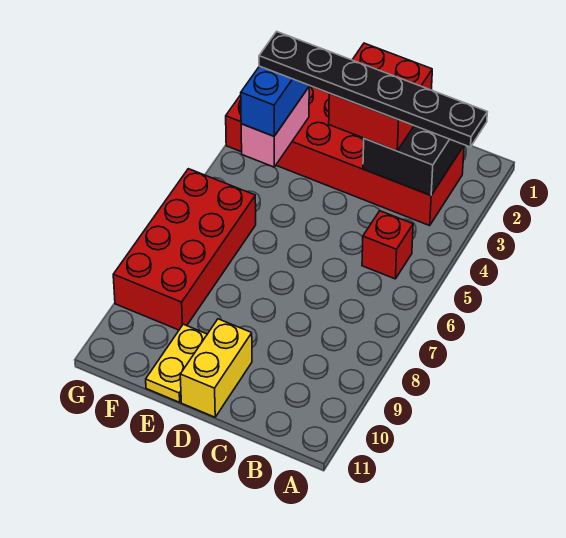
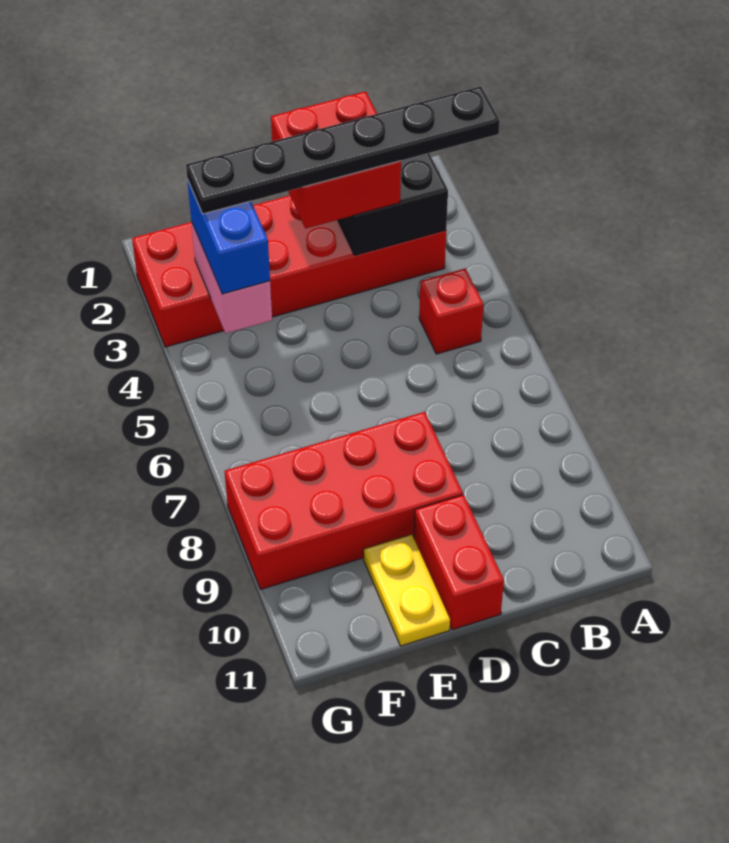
yellow brick D10:D11 level 1 -> red brick D10:D11 level 1
red brick F6:G9 level 1 -> red brick D8:G9 level 1

